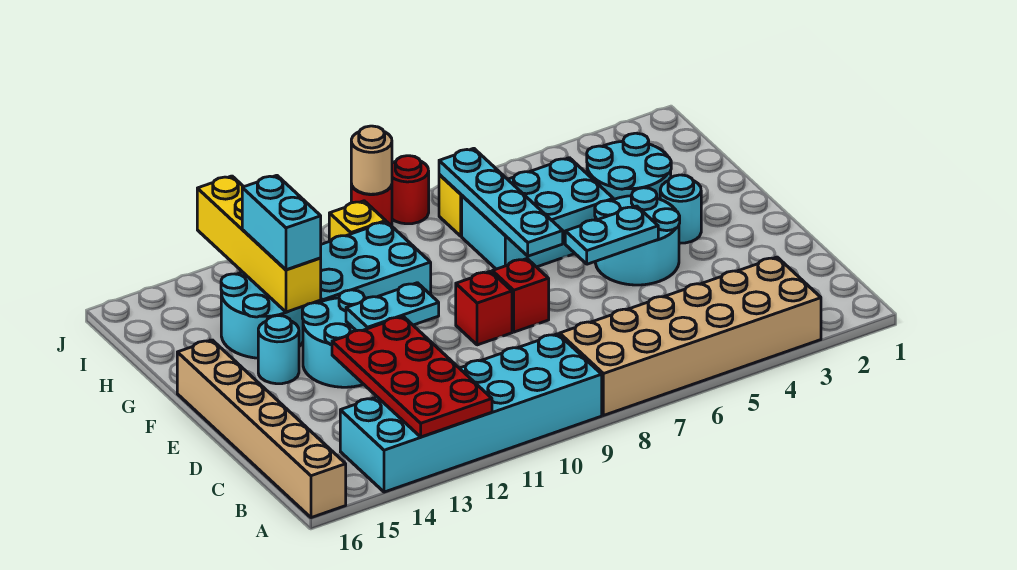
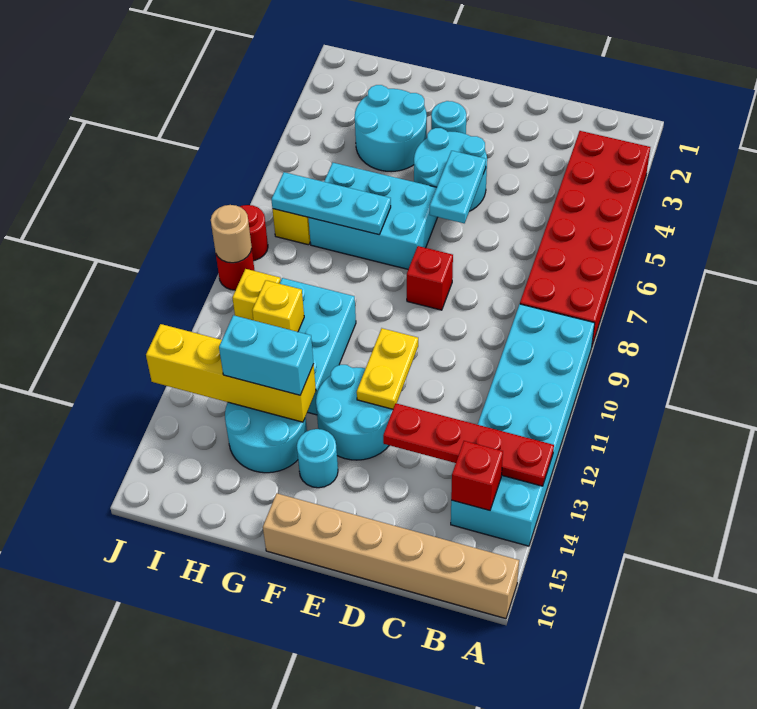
tan brick A3:B8 level 1 -> red brick A3:B8 level 1
red plate A12:D13 level 2 -> red plate A13:D13 level 2
red brick E9 level 1 -> red brick B14 level 2
cyan plate E11:E12 level 2 -> yellow plate E11:E12 level 2
cyan plate F7:I7 level 2 -> cyan plate G7:I7 level 2
cyan brick G5:H7 level 1 -> cyan brick F6:H7 level 1
none -> yellow brick H11 level 2

